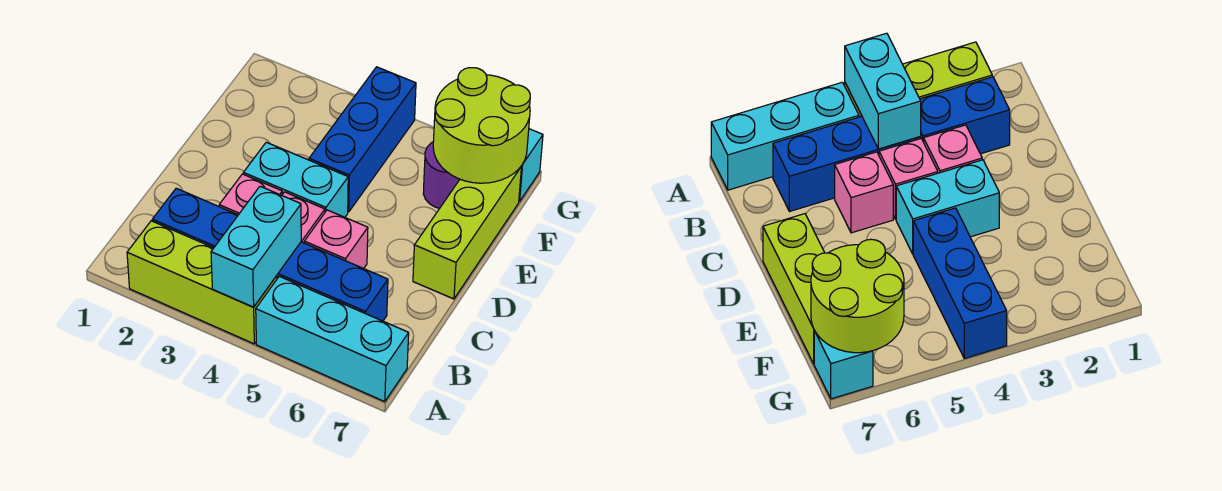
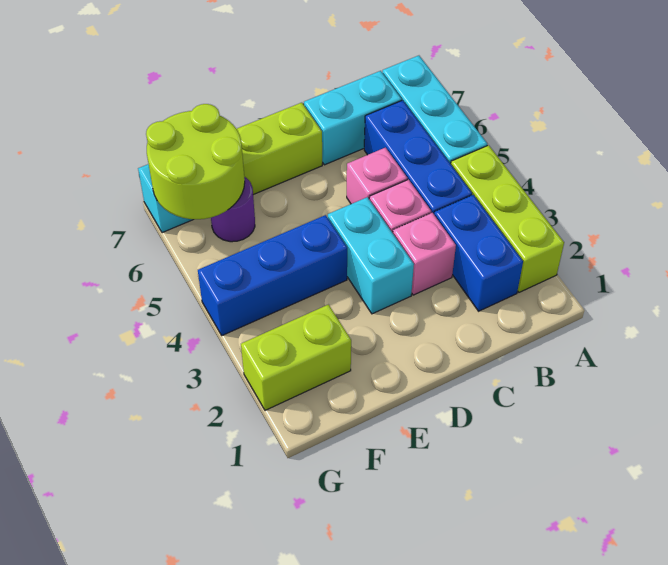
cyan brick A4:B4 level 2 -> cyan brick B7:C7 level 1
none -> lime brick F2:G2 level 1

